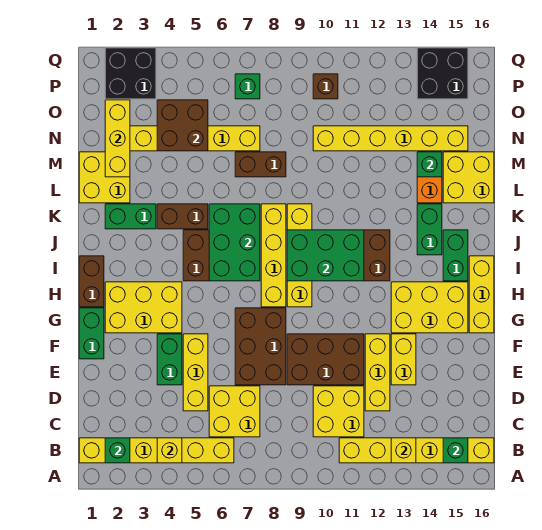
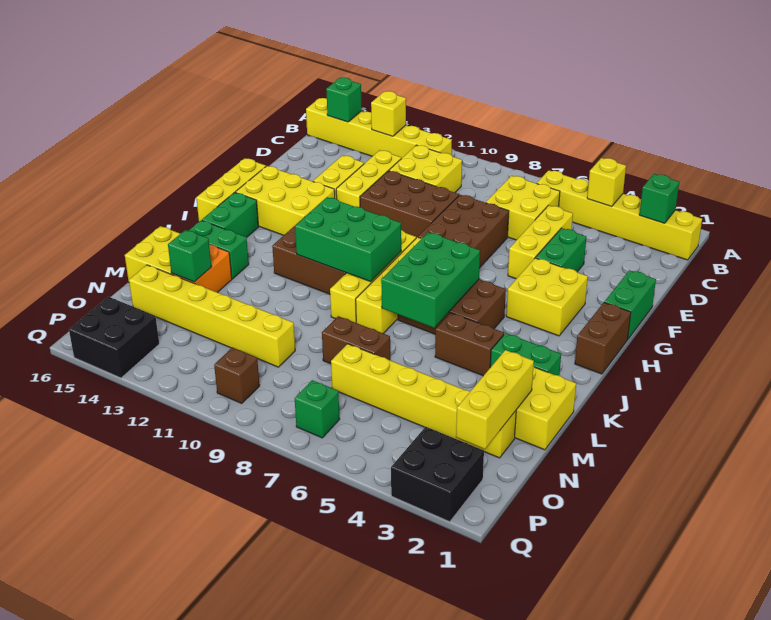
yellow brick G2:H4 level 1 -> yellow brick G3:H4 level 1
green brick J14:K14 level 1 -> green brick K14:K15 level 1
brown brick N4:O5 level 2 -> none

